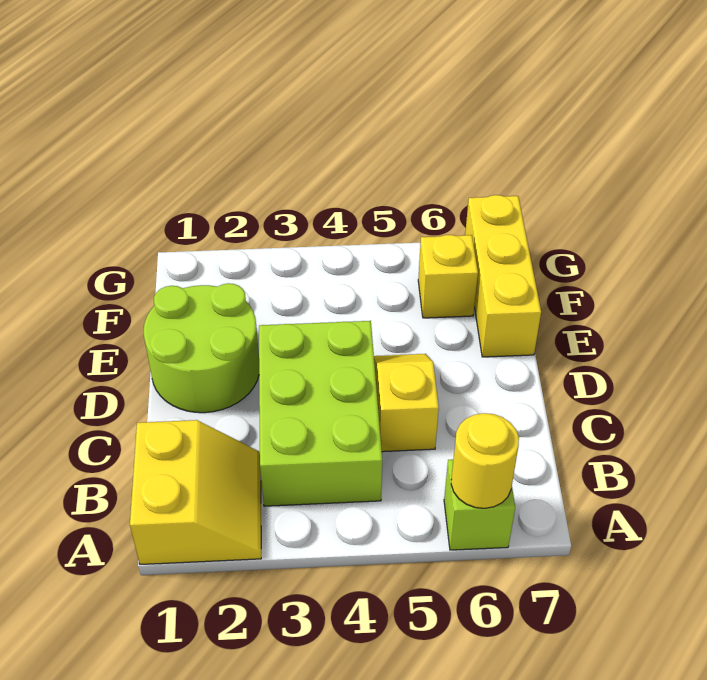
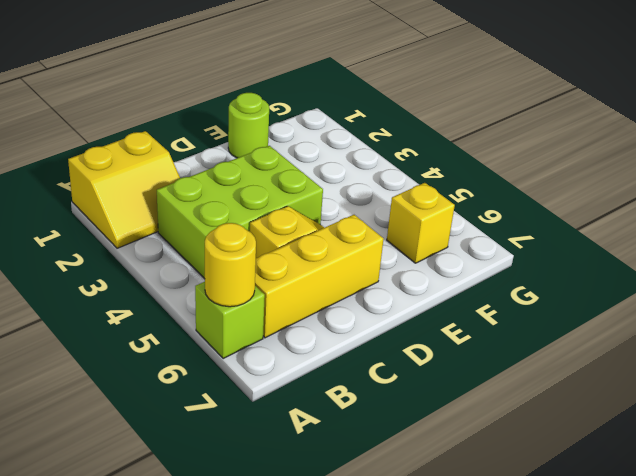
lime round brick D1:E2 level 1 -> lime round brick E1 level 1
yellow brick E7:G7 level 1 -> yellow brick B6:D6 level 1

